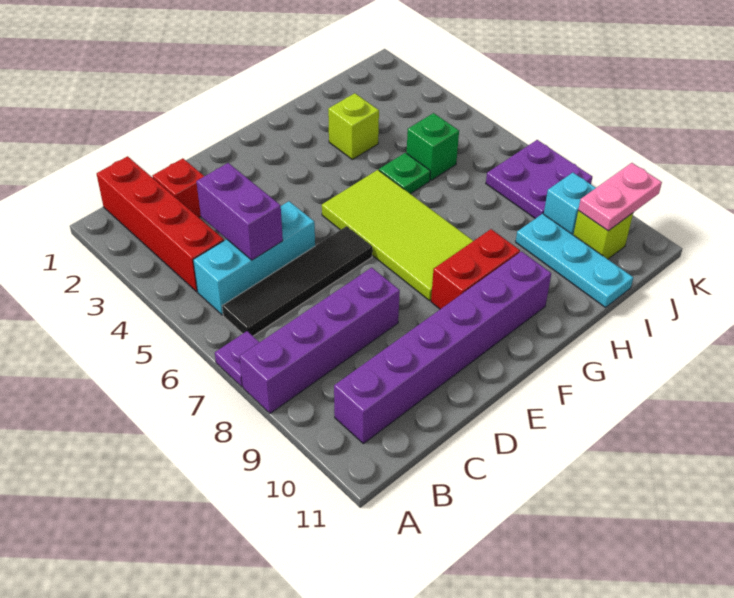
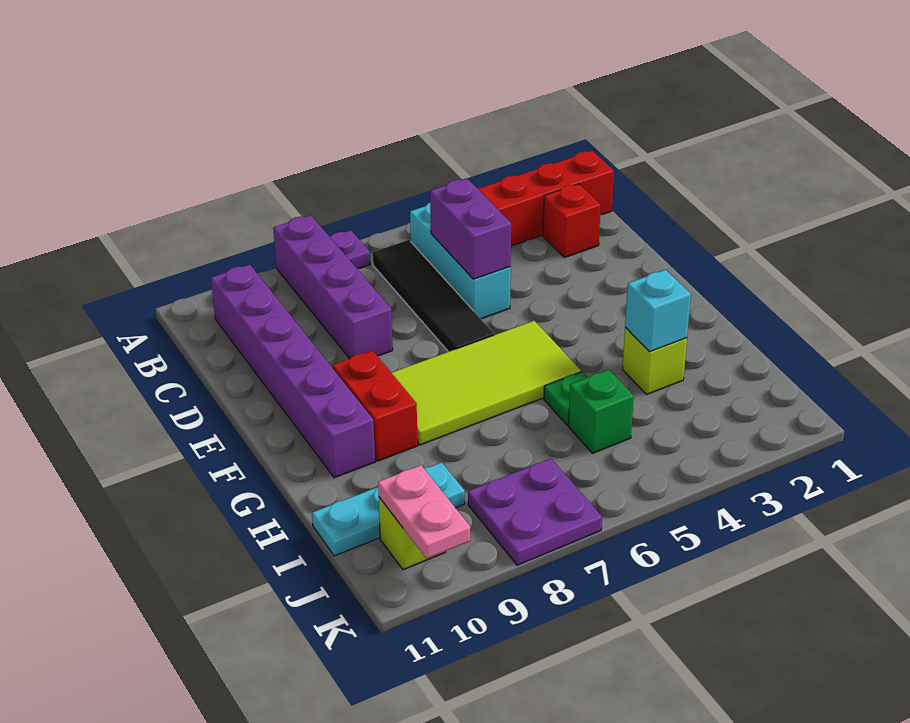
purple brick C4:C5 level 2 -> purple brick C5:D5 level 2
cyan brick J9 level 1 -> cyan brick H3 level 2

